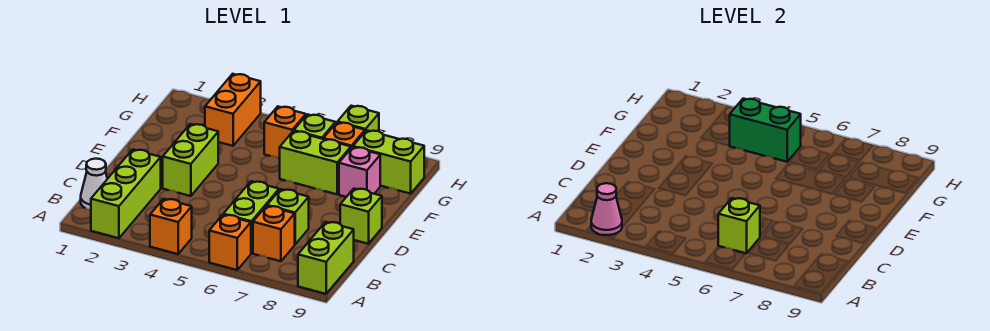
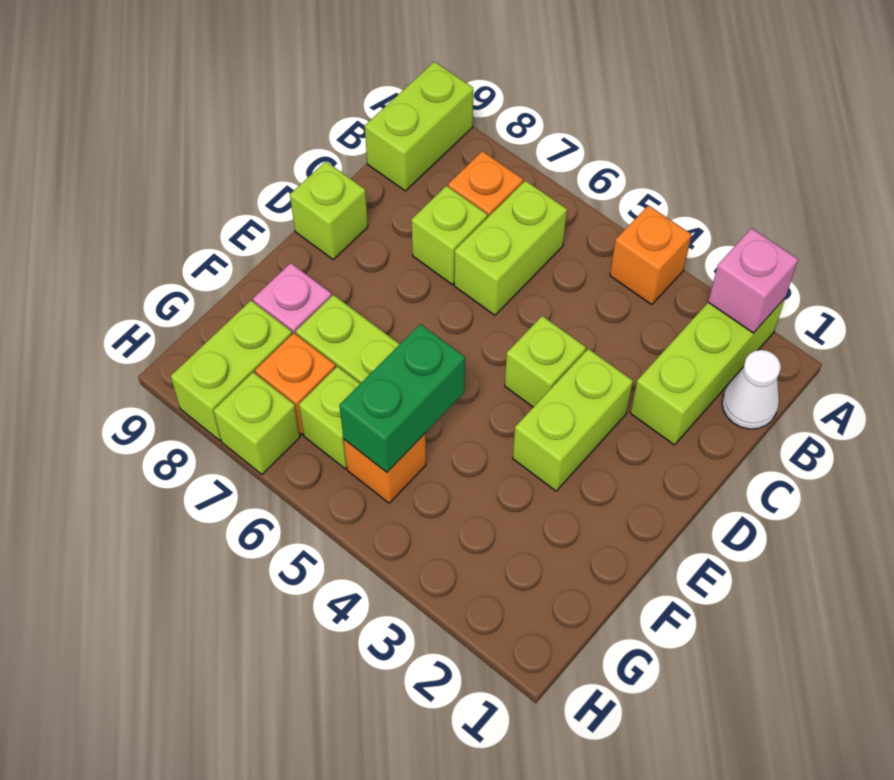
pink cone A2 level 2 -> pink brick A2 level 2
orange brick A6 level 1 -> none
lime brick B6 level 2 -> lime brick D4 level 1
orange brick G3:H3 level 1 -> none
green brick G4:G5 level 2 -> green brick F5:G5 level 2
lime brick G8:G9 level 1 -> lime brick G8:H8 level 1

